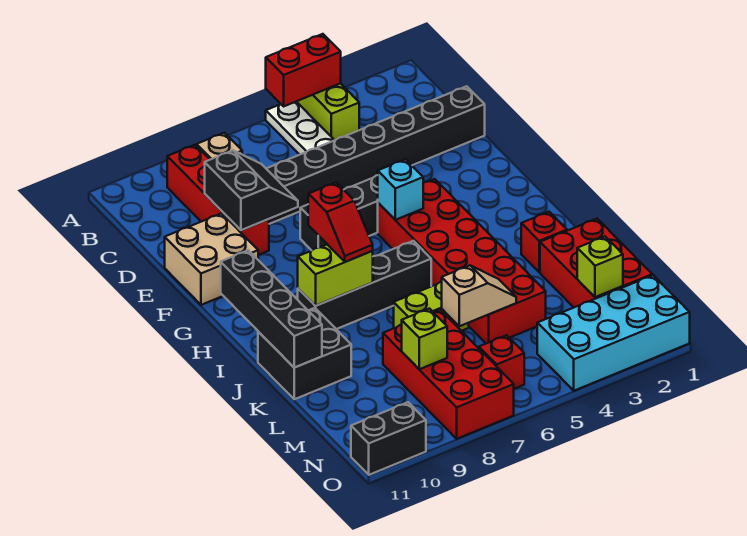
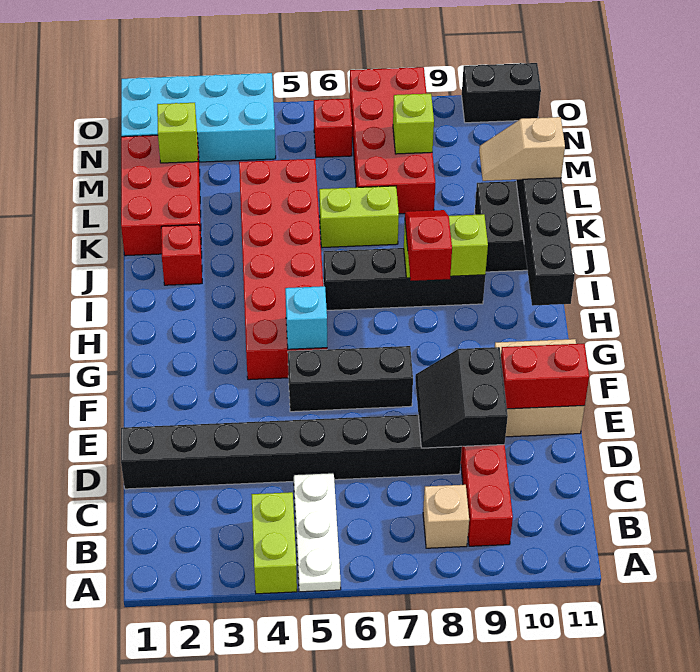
red brick A4:A5 level 2 -> red brick E10:E11 level 2
tan slope L5:L6 level 2 top 6 -> tan slope K10:K11 level 3 top 11

